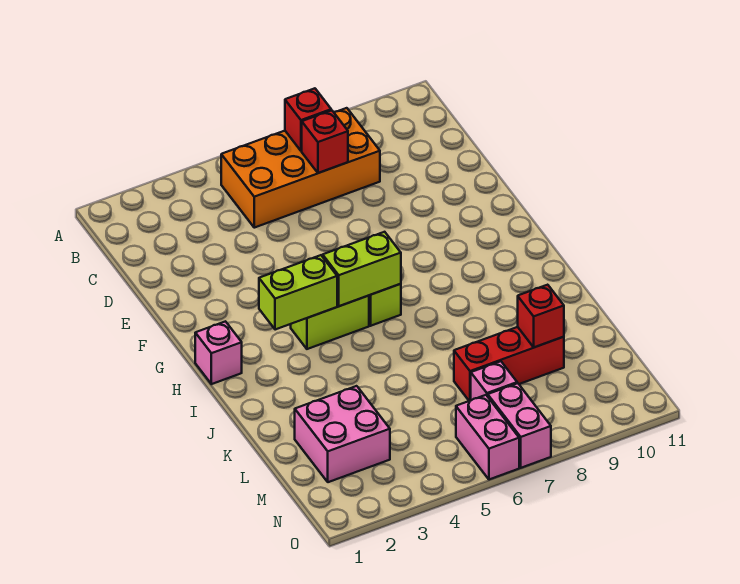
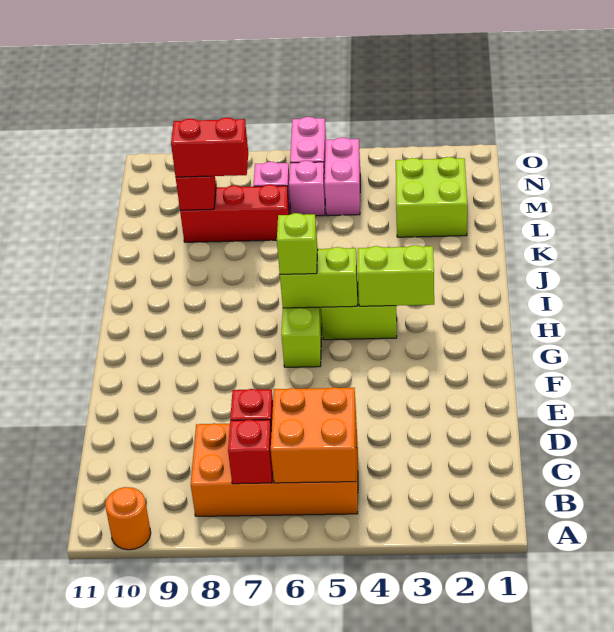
none -> orange round brick A10 level 1
none -> orange brick B5:C6 level 2
pink brick H1 level 1 -> pink brick M6 level 1
none -> lime brick H6 level 3
pink brick L2:M3 level 1 -> lime brick L2:M3 level 1
none -> red brick L8:L9 level 3
pink brick N7:O7 level 1 -> pink brick M5:N5 level 1

